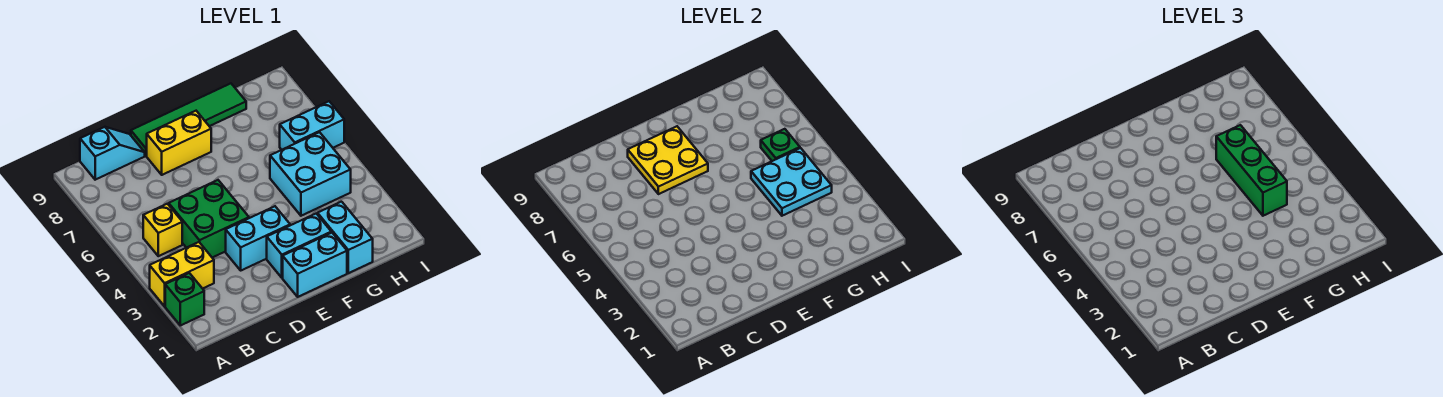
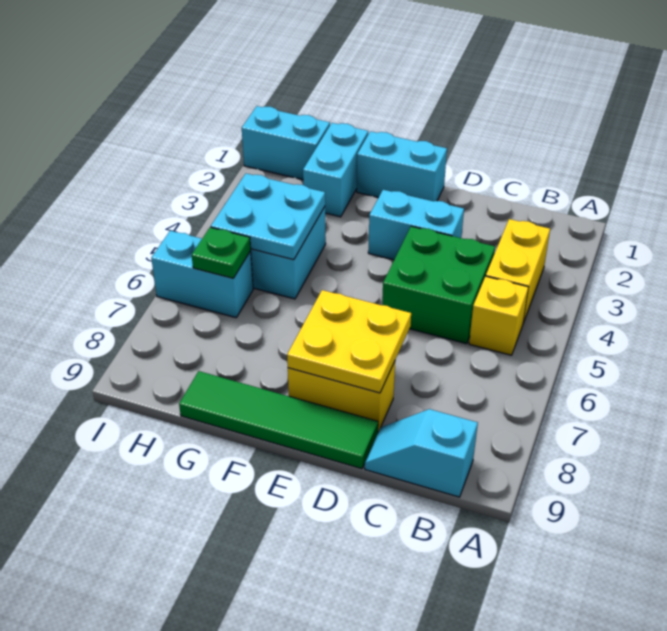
green brick A2 level 1 -> none
yellow brick A3:B3 level 1 -> yellow brick B3:B4 level 1
cyan brick E2:F2 level 1 -> cyan brick H1:I1 level 1
green brick G4:G6 level 3 -> none

